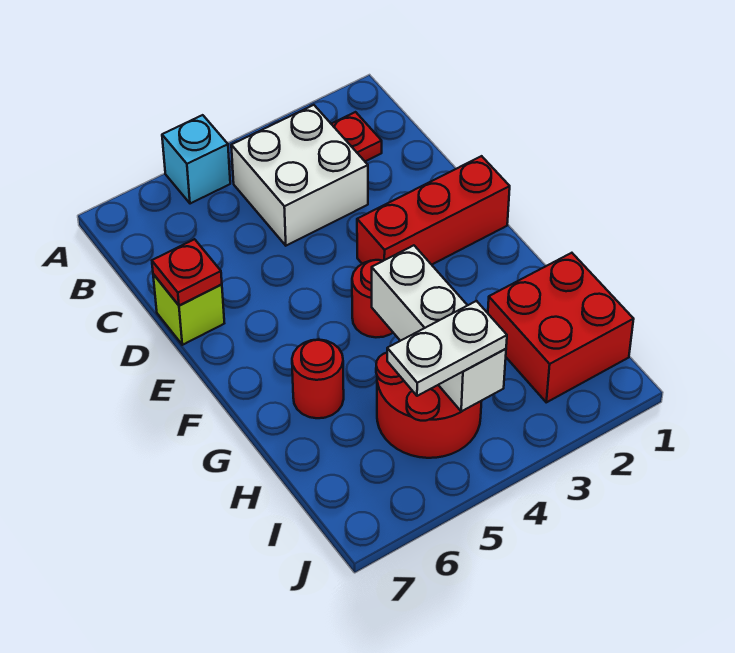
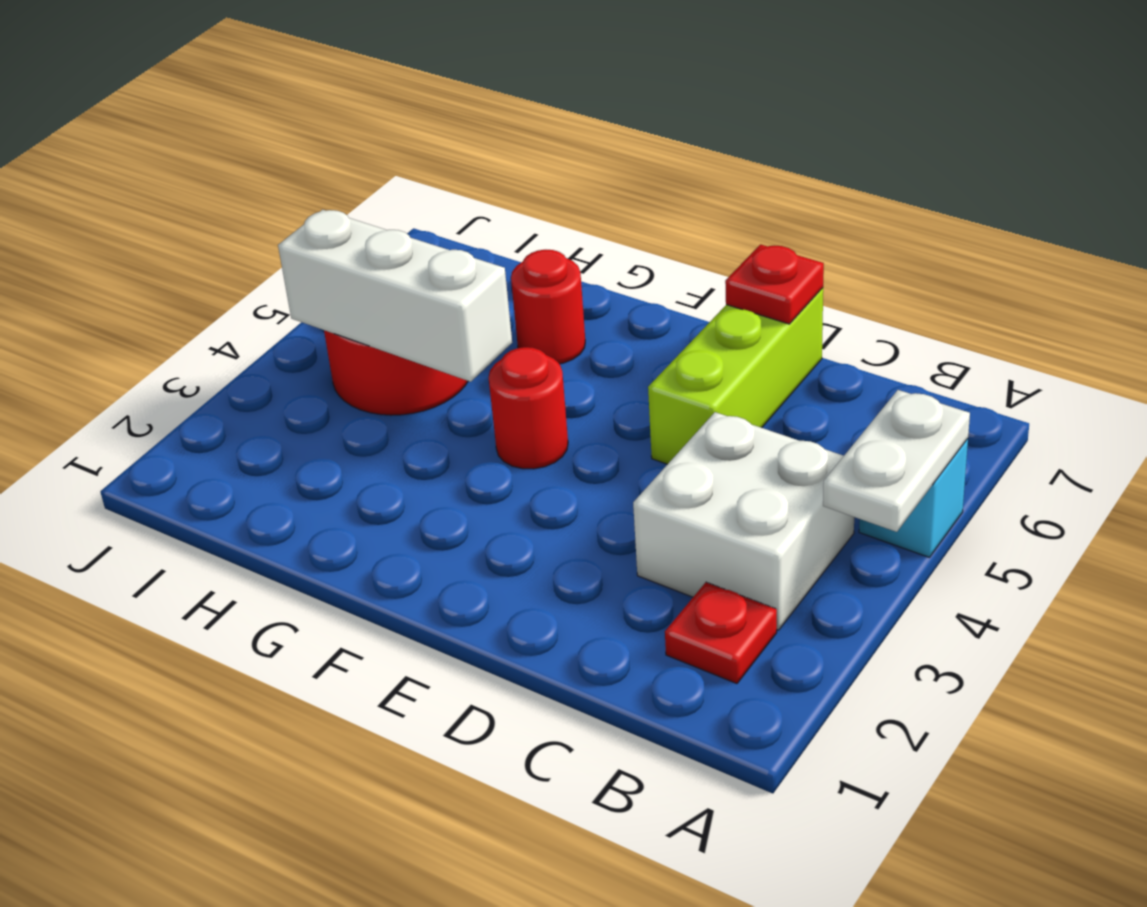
lime brick D7 level 1 -> lime brick D5:D7 level 1
red brick E1:E3 level 1 -> none
red brick H1:I2 level 1 -> none
white plate I4:I5 level 3 -> white plate A4:A5 level 2

